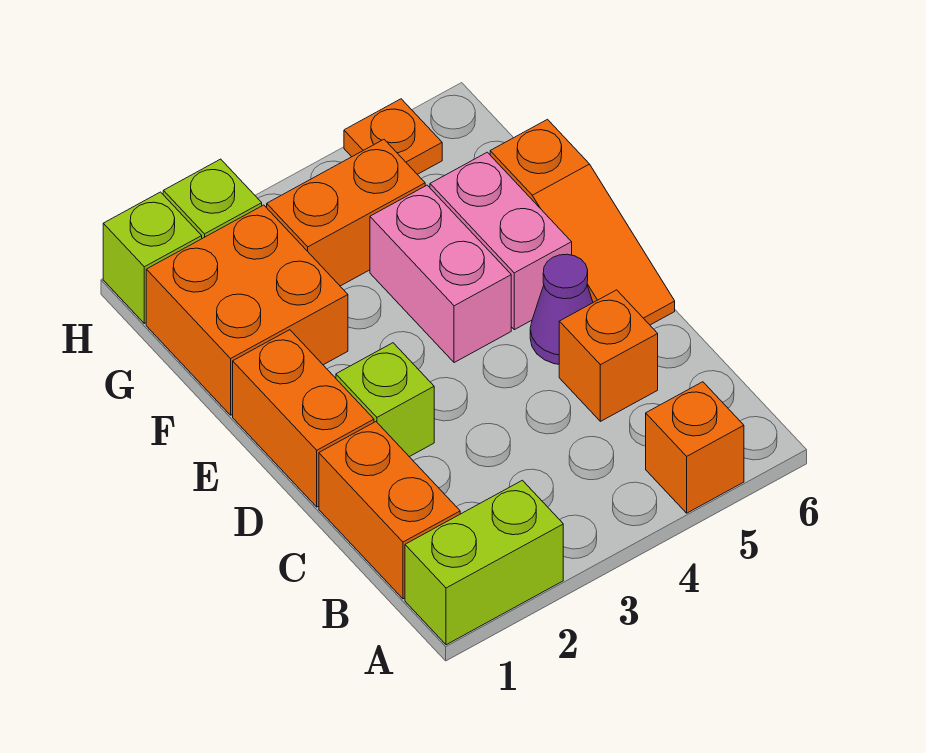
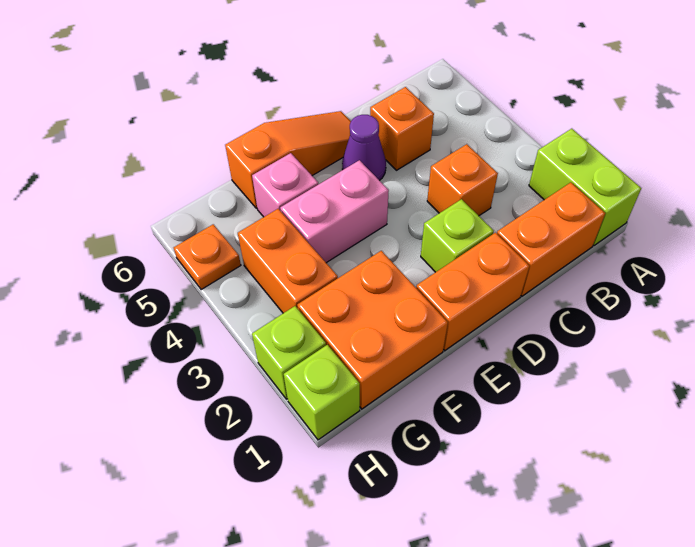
orange brick A5 level 1 -> orange brick C3 level 1
pink brick E5:F5 level 1 -> pink brick F5 level 1

